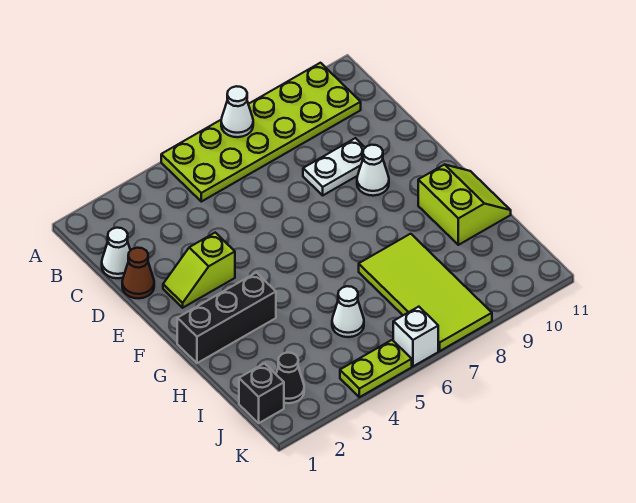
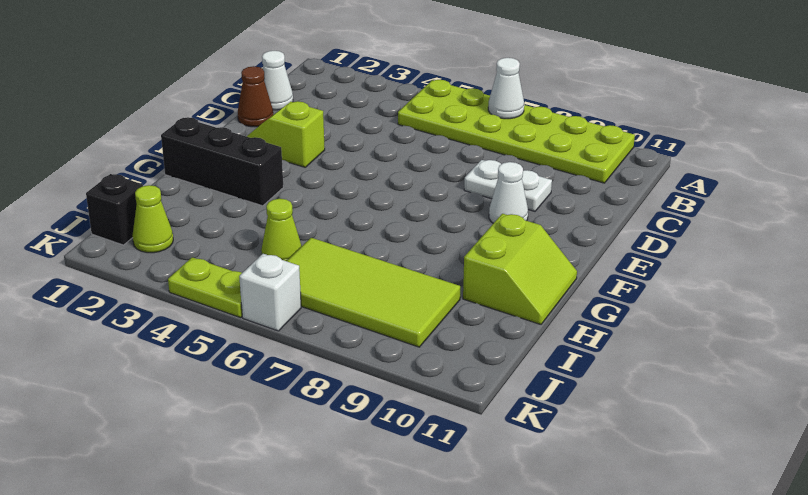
lime tile H7:K8 level 1 -> lime tile I6:J9 level 1
white cone I5 level 1 -> lime cone I5 level 1
black cone J2 level 1 -> lime cone J2 level 1

